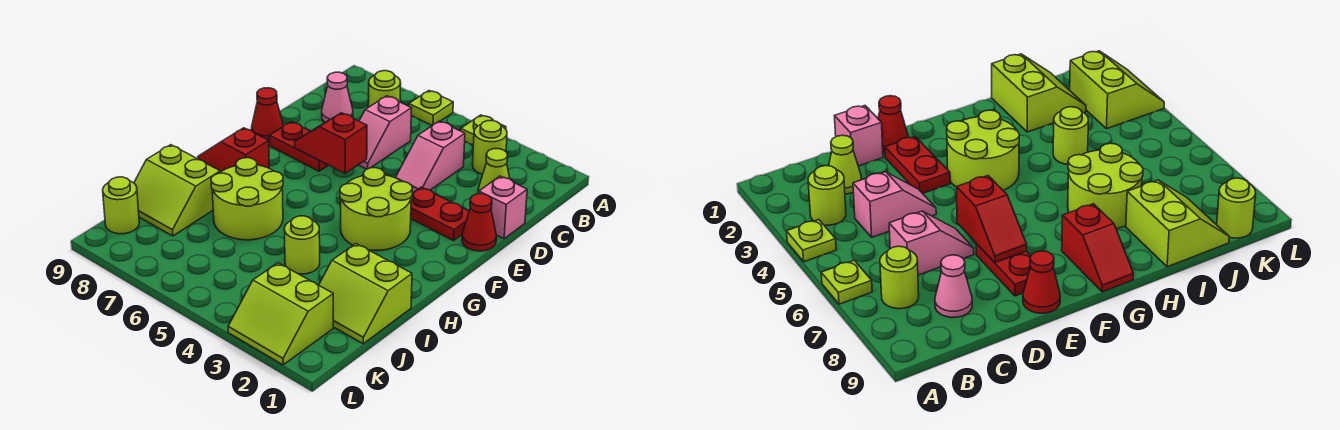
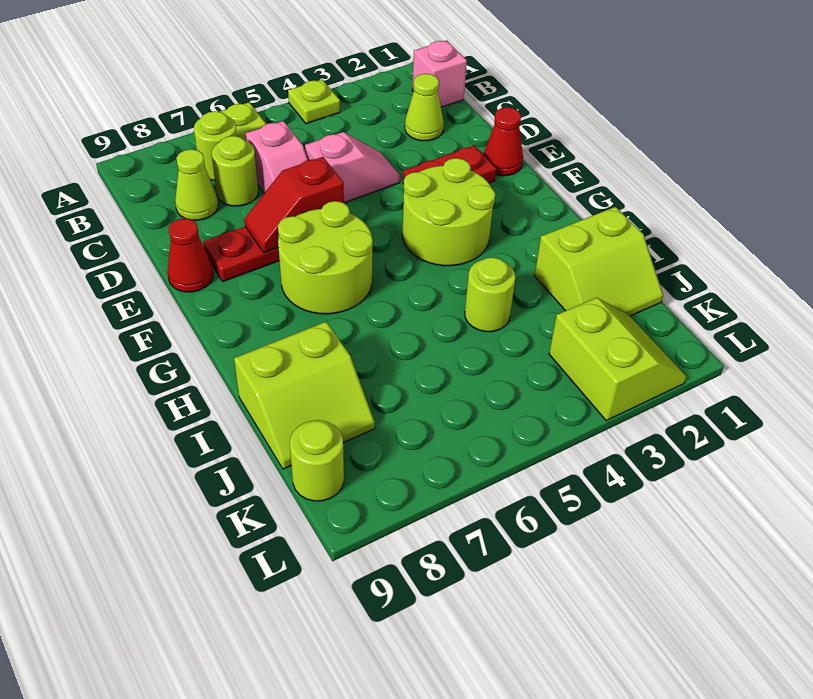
lime round brick B3 level 1 -> lime round brick C7 level 1
pink slope C4:D4 level 1 top C -> pink slope D4:D5 level 1 top 5
pink cone C8 level 1 -> lime cone C8 level 1
pink brick D1 level 1 -> pink brick B1 level 1
red slope G8:G9 level 1 top 8 -> none
lime round brick H6:I7 level 1 -> lime round brick F6:G7 level 1
lime slope K2:L3 level 1 top K -> lime slope K2:L3 level 1 top 3

